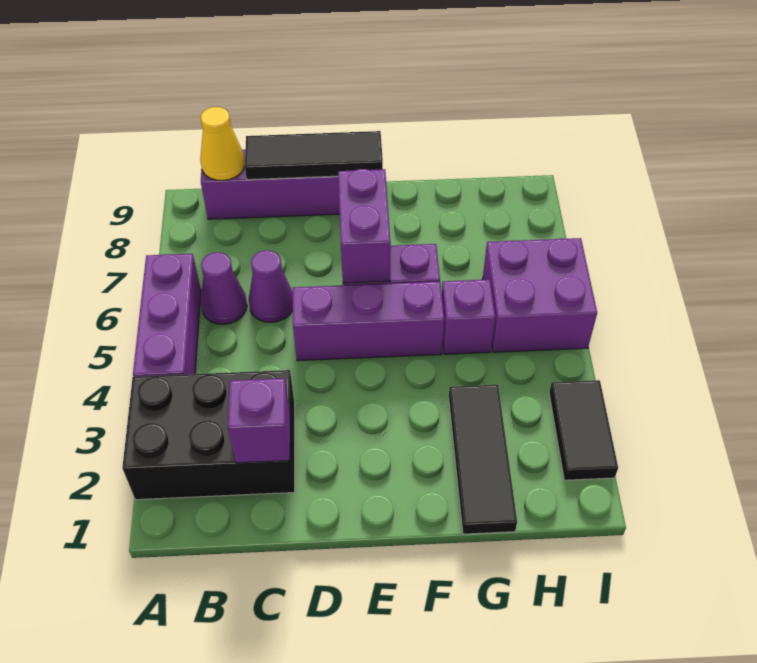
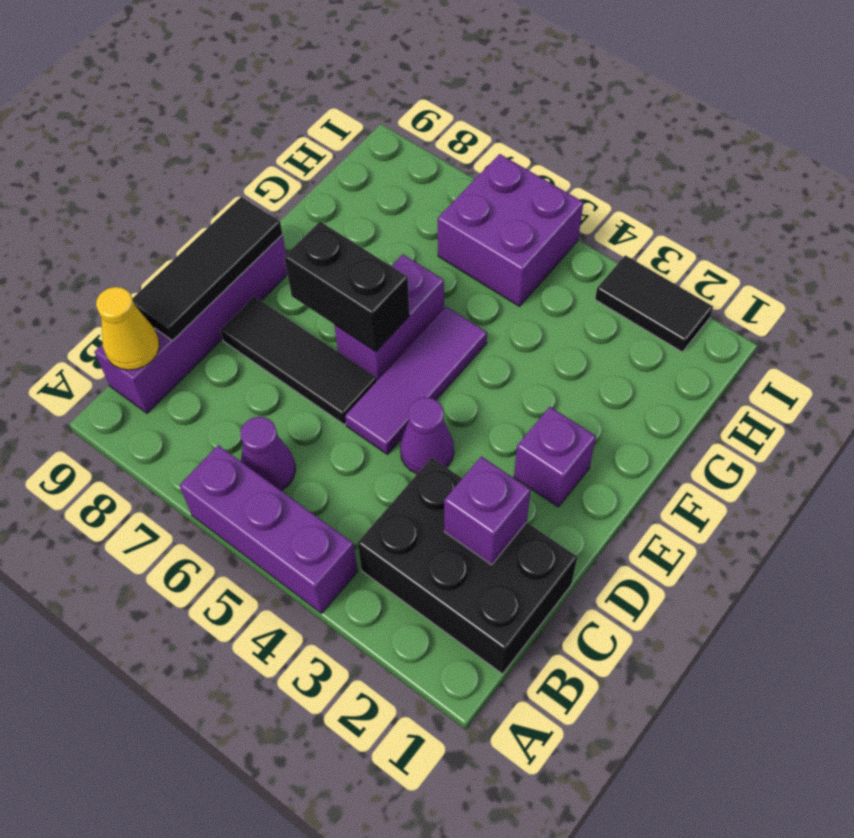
black brick A2:C3 level 1 -> black brick B1:C3 level 1
purple cone C6 level 1 -> purple cone D4 level 1
purple brick D5:F5 level 1 -> purple tile D5:F5 level 1
purple brick E6:E7 level 2 -> black brick E6:E7 level 2
black tile G1:G3 level 1 -> black tile D6:D8 level 1
purple brick G5 level 1 -> purple brick E2 level 1

